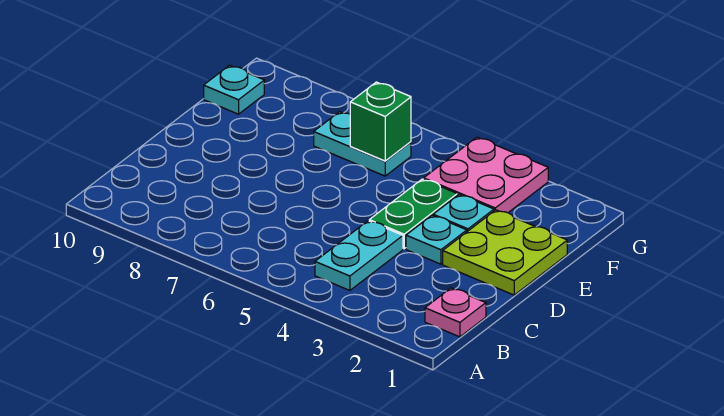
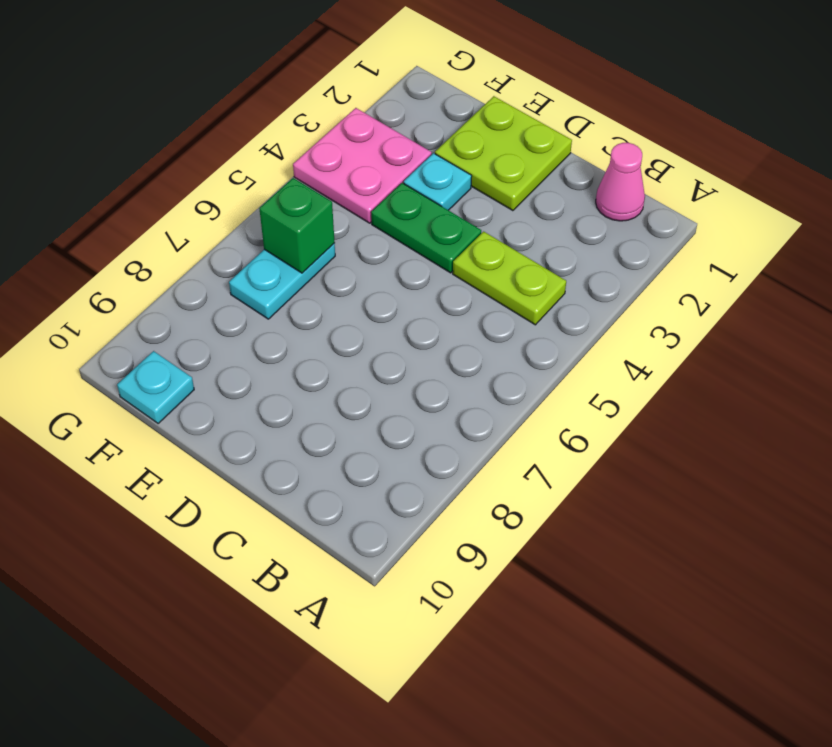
pink plate B1 level 1 -> pink cone B1 level 1
cyan plate B4:C4 level 1 -> lime plate B4:C4 level 1
cyan plate D3 level 1 -> none

